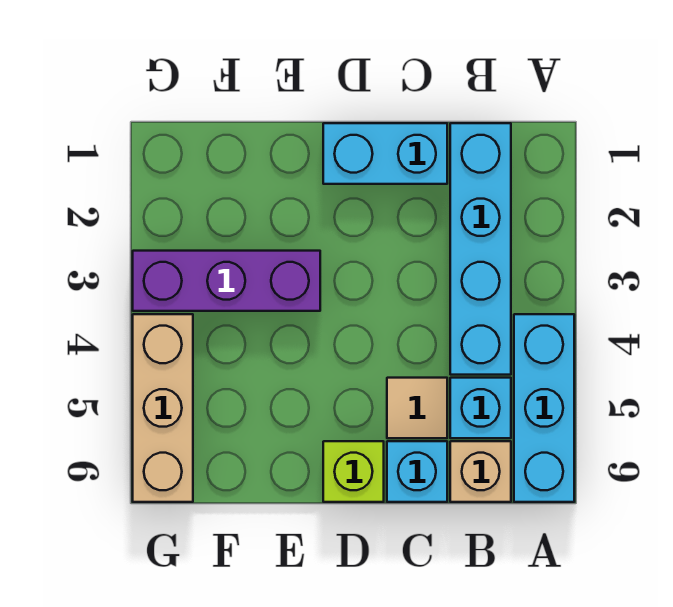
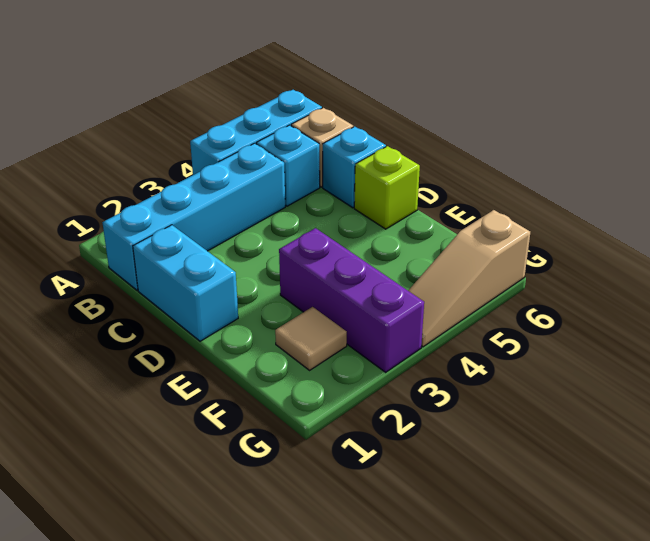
tan tile C5 level 1 -> tan tile F2 level 1
tan brick G4:G6 level 1 -> tan slope G4:G6 level 1 top 6

